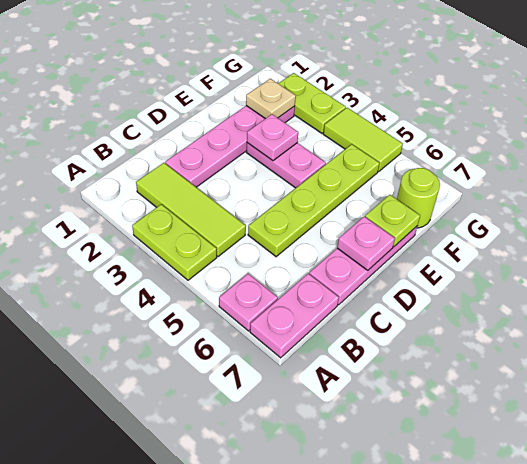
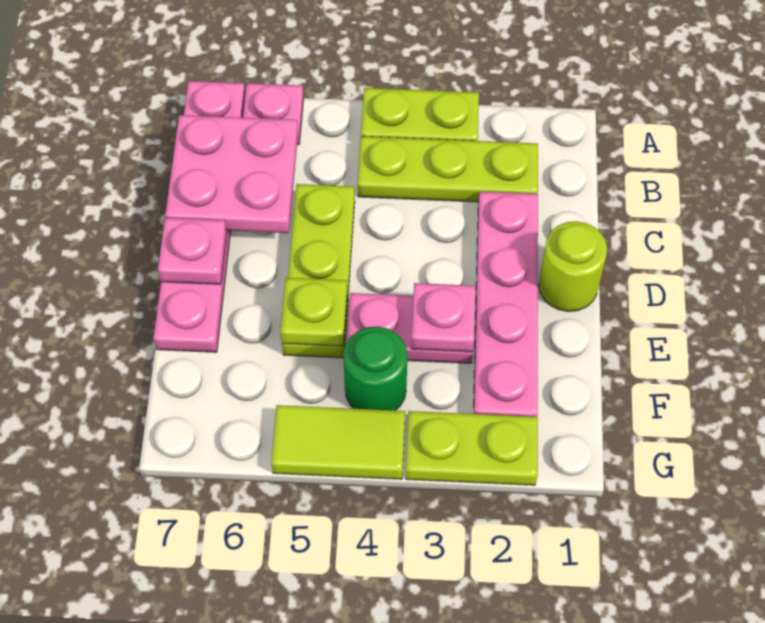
lime tile B2:B4 level 1 -> lime plate B2:B4 level 1
none -> pink plate B6:C7 level 2
lime plate C5:F5 level 1 -> lime plate C5:E5 level 1
lime plate E7 level 2 -> lime plate E5 level 2
tan plate F2 level 2 -> none
none -> green round brick F4 level 1
lime round brick F7 level 1 -> lime round brick D1 level 1

